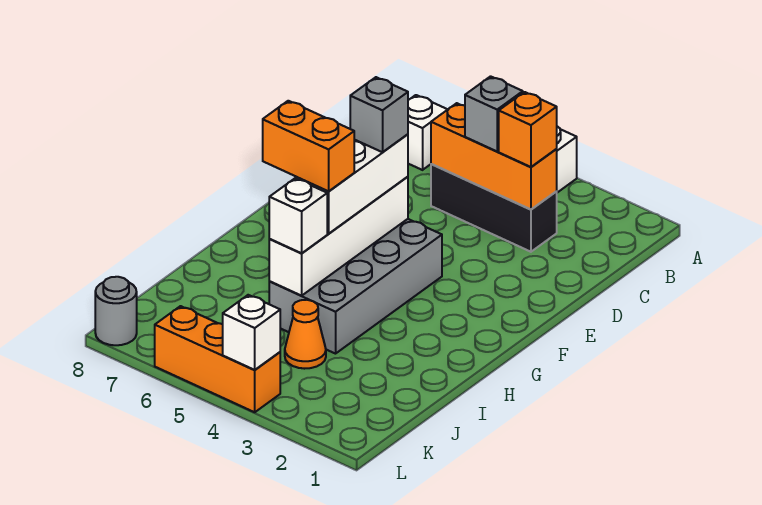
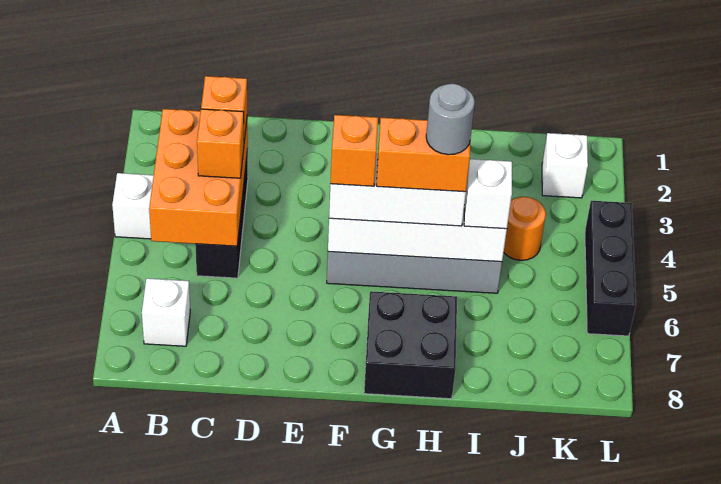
orange brick C3:C5 level 2 -> orange brick B3:C5 level 2
grey brick C4 level 3 -> orange brick C4 level 3
grey brick F5 level 4 -> orange brick F5 level 4
none -> black brick G7:H8 level 1
orange brick H5:H6 level 4 -> orange brick G5:H5 level 4
orange cone J4 level 1 -> orange round brick J4 level 1
orange brick L4:L6 level 1 -> black brick L4:L6 level 1
white brick L4 level 2 -> white brick K2 level 1
grey round brick L8 level 1 -> grey round brick H5 level 5

